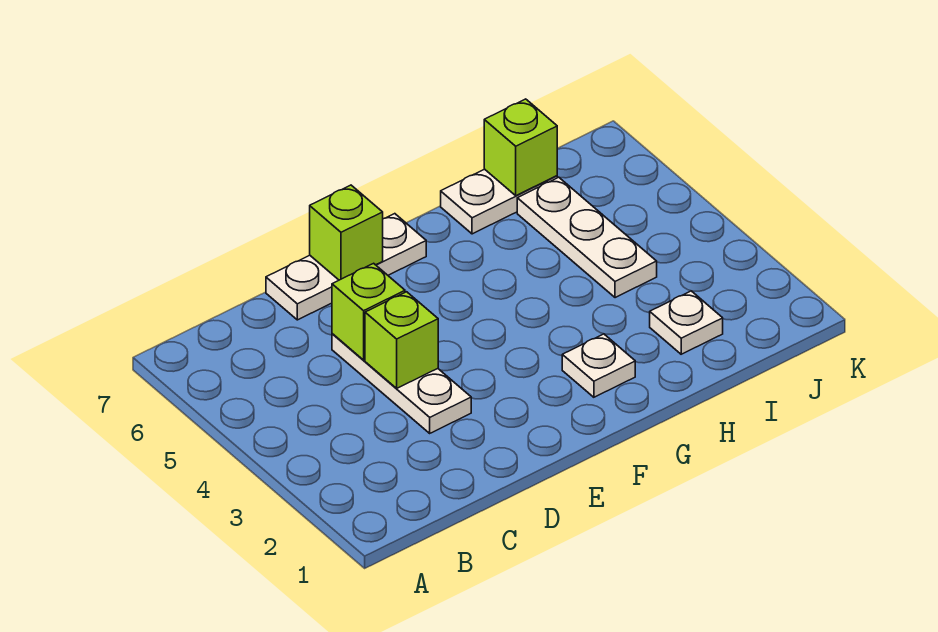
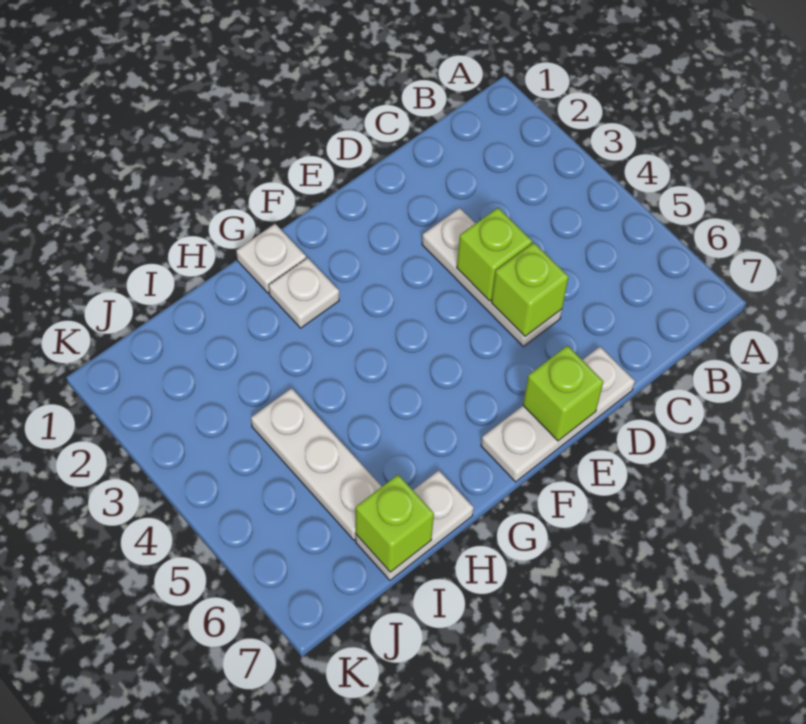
white plate I2 level 1 -> white plate G1 level 1

